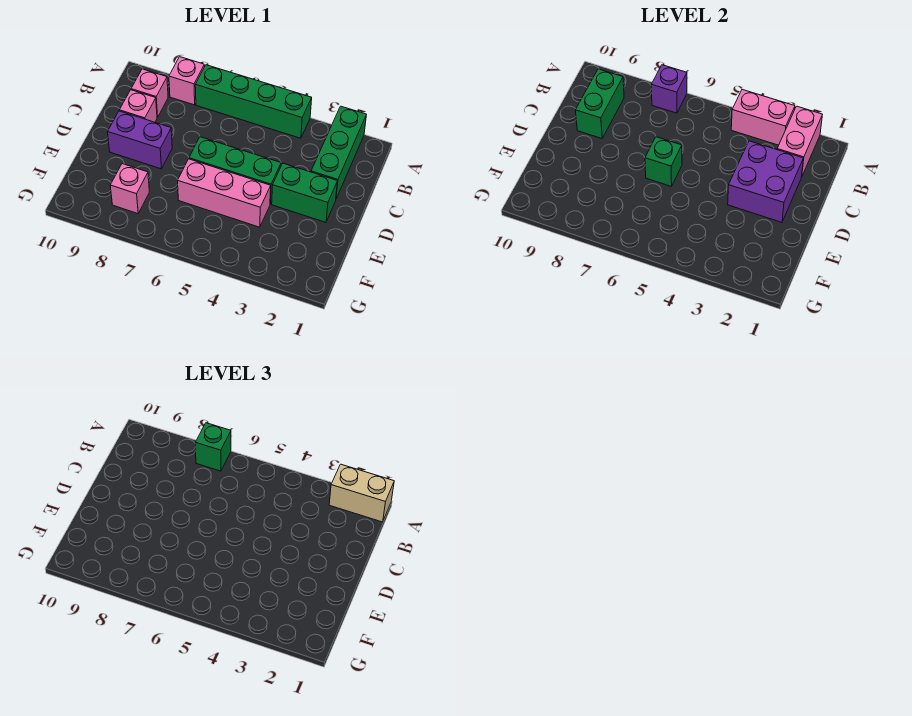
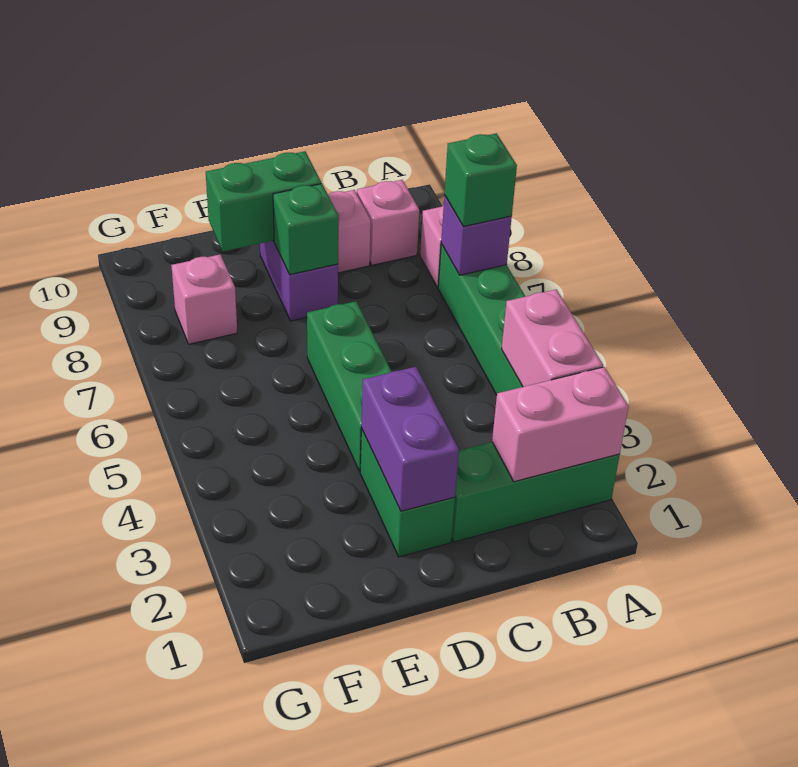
tan brick A1:A2 level 3 -> none
green brick B9:C9 level 2 -> green brick D9:E9 level 2
purple brick C2:D3 level 2 -> purple brick D2:D3 level 2
green brick D6 level 2 -> green brick D8 level 2
pink brick E4:E6 level 1 -> none

